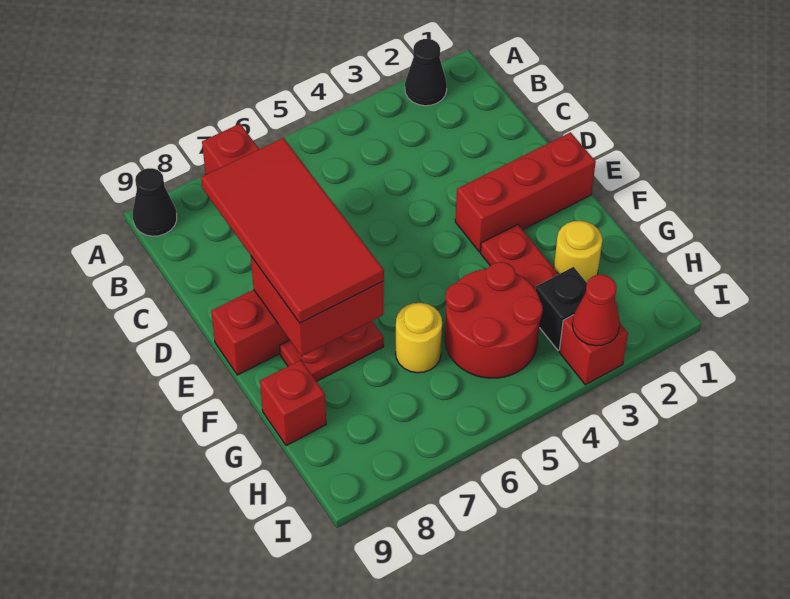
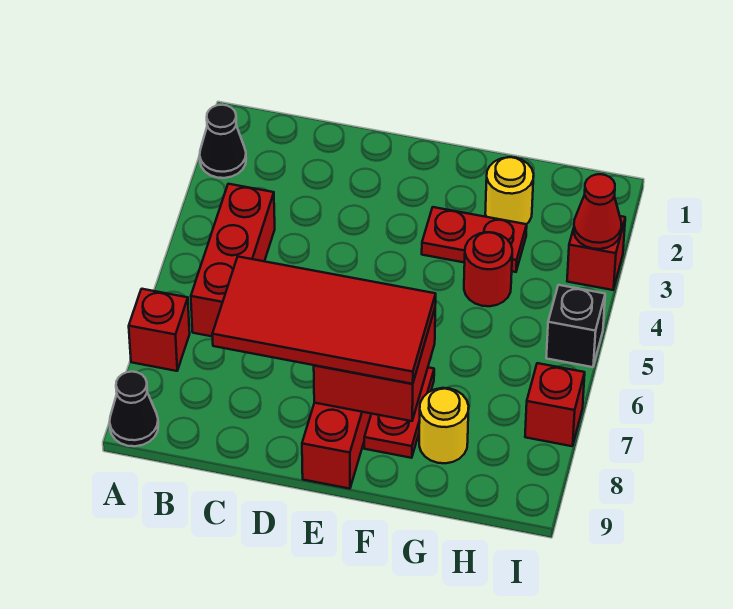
red brick E1:E3 level 1 -> red brick B4:B6 level 1
red round brick G4:H5 level 1 -> red round brick G4 level 1
yellow round brick G6 level 1 -> yellow round brick G8 level 1
red brick G9 level 1 -> red brick I7 level 1
black brick H3 level 1 -> black brick I5 level 1

